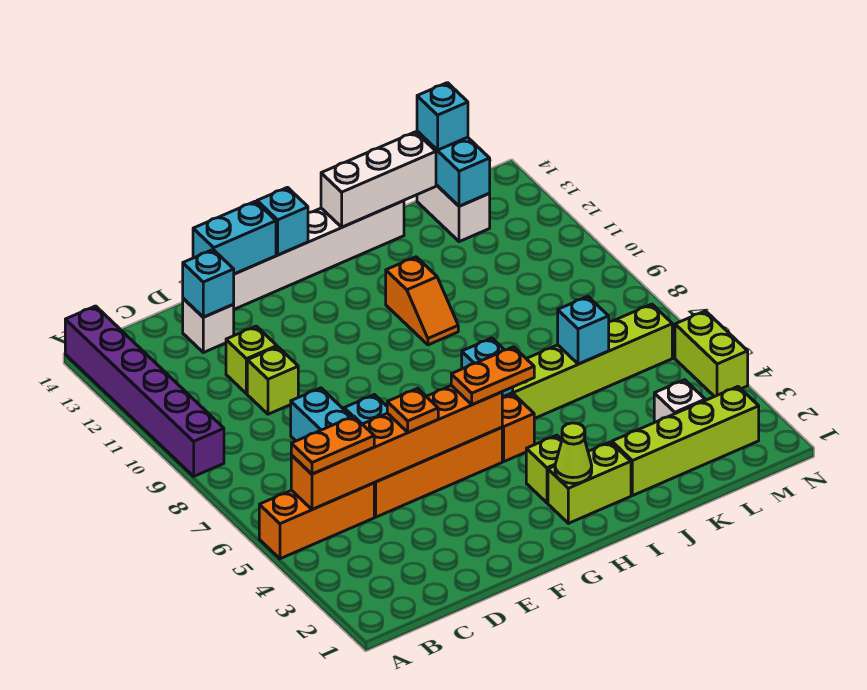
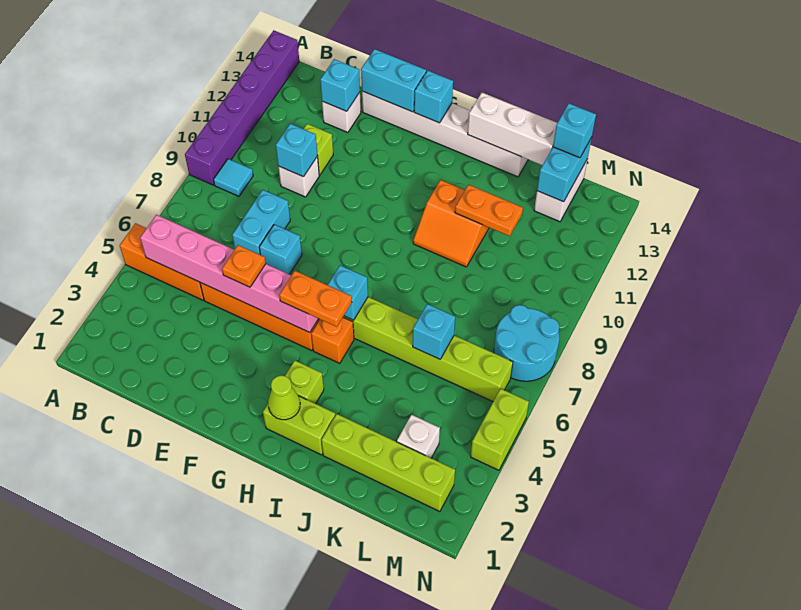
orange brick B5:G5 level 2 -> pink brick B5:G5 level 2
orange plate B5:C5 level 3 -> orange plate J11:K11 level 2
none -> cyan tile B9 level 1
lime brick D10 level 1 -> white brick D10 level 1
none -> cyan brick D10 level 2
orange slope I10:I11 level 1 top 11 -> orange slope I10:J11 level 1 top 11
none -> cyan round brick M7:N8 level 1

